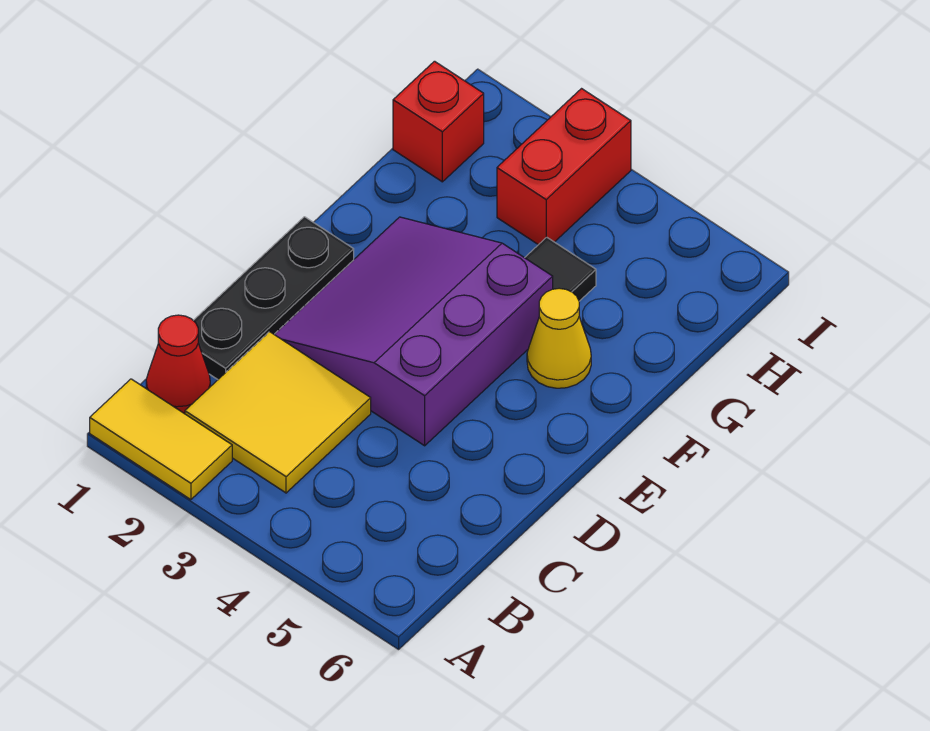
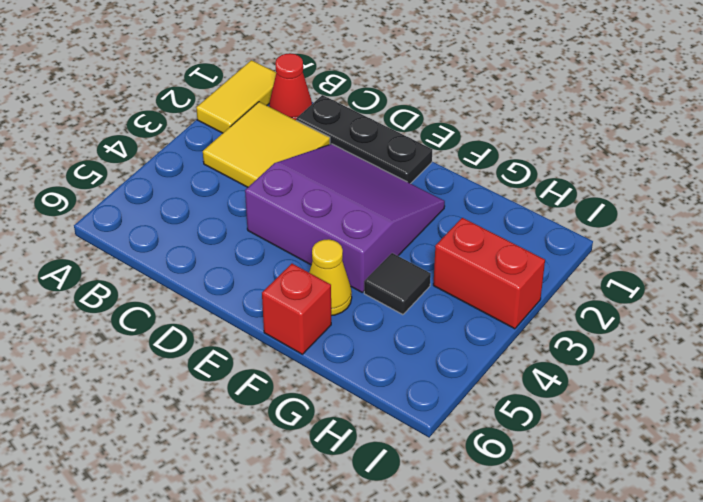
red brick H1 level 1 -> red brick F6 level 1

